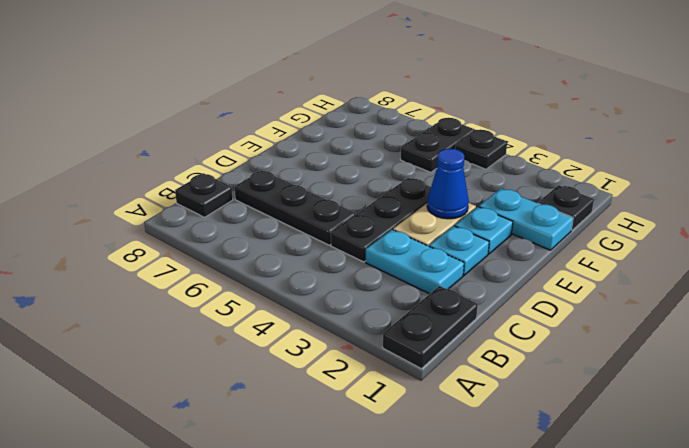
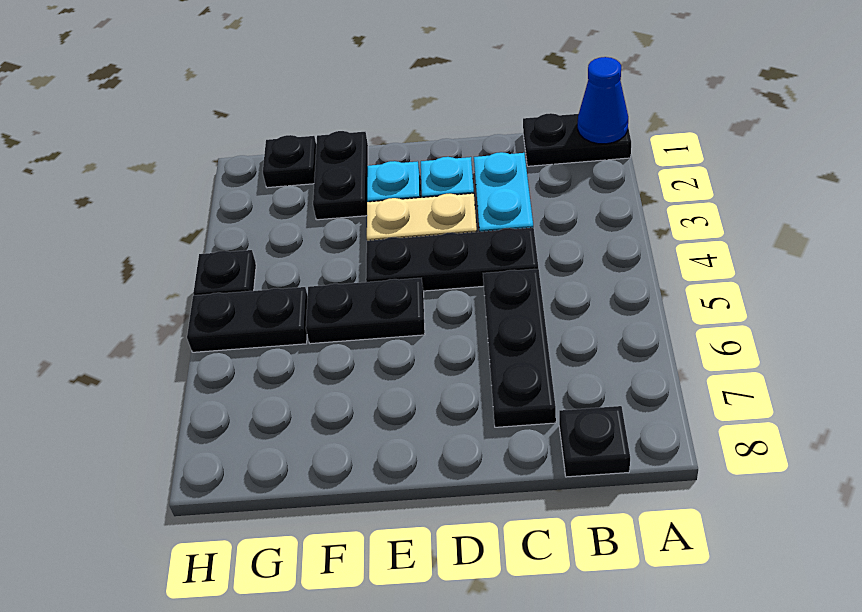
blue cone E3 level 2 -> blue cone A1 level 2
none -> black plate E5:F5 level 1
cyan plate F1:F2 level 1 -> black plate F1:F2 level 1

